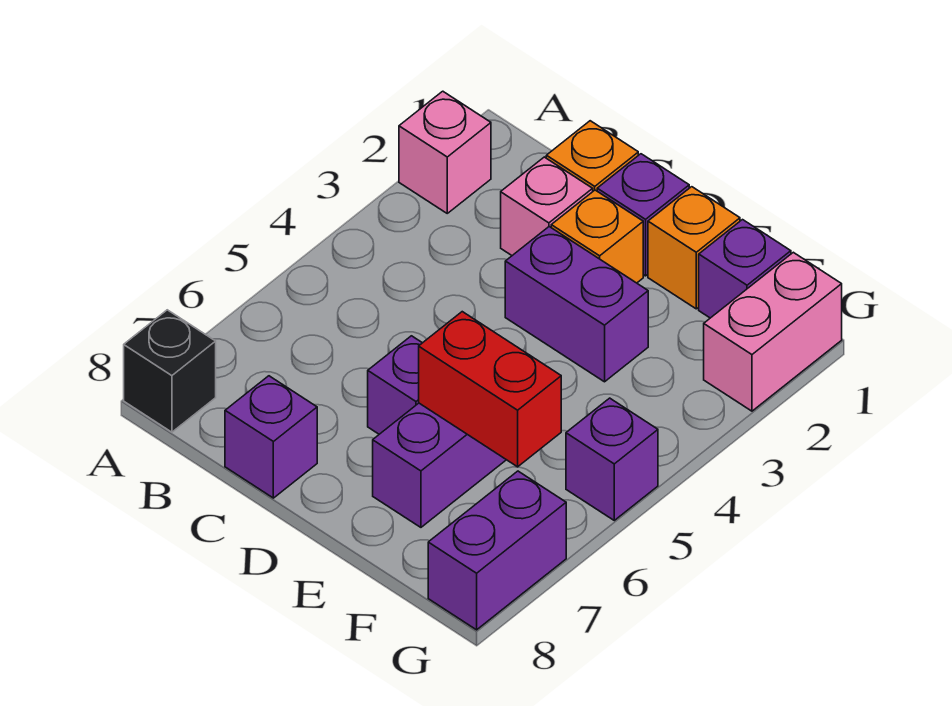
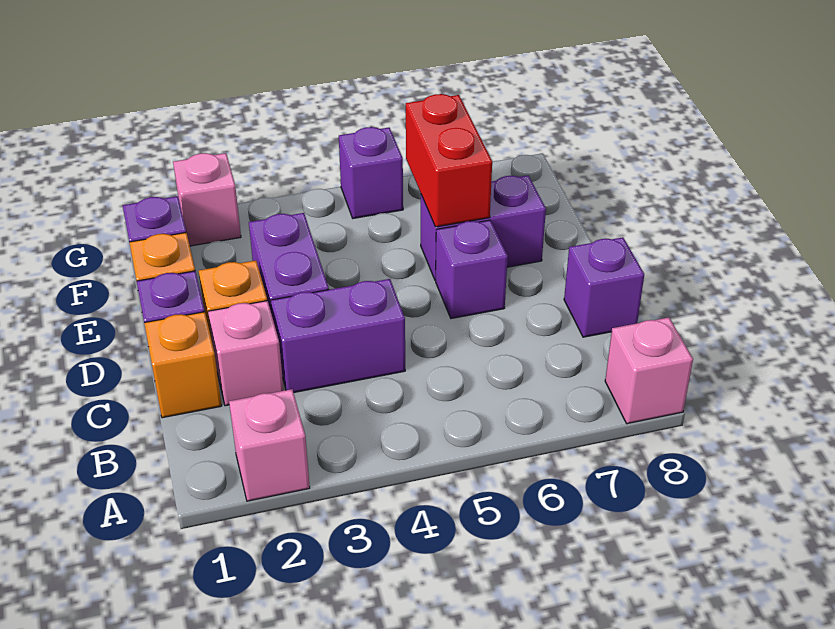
black brick A8 level 1 -> pink brick A8 level 1
pink brick G1:G2 level 1 -> pink brick G2 level 1
purple brick G7:G8 level 1 -> purple brick C3:C4 level 1

